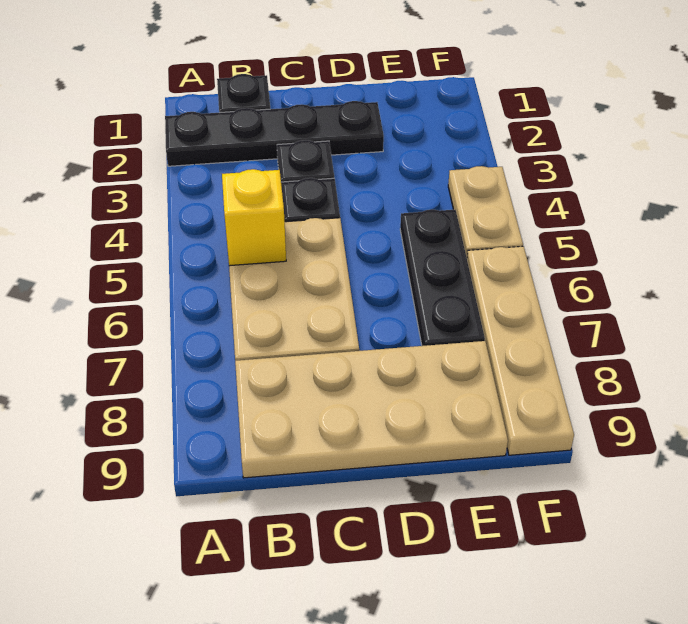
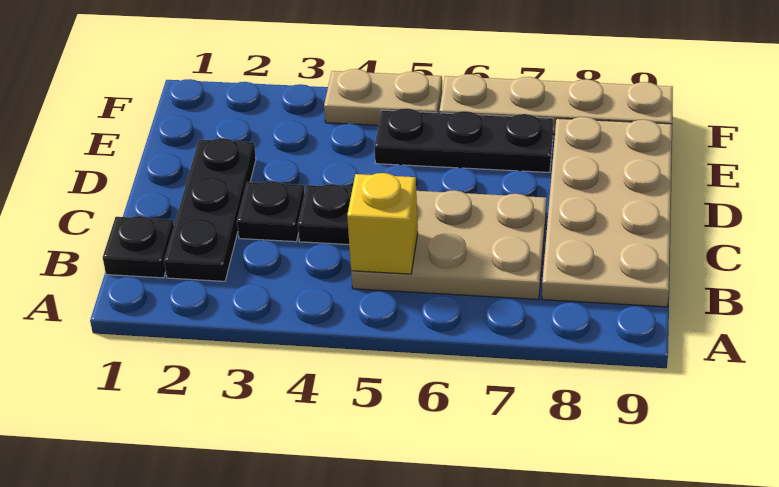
black plate A2:D2 level 1 -> black plate B2:D2 level 1

